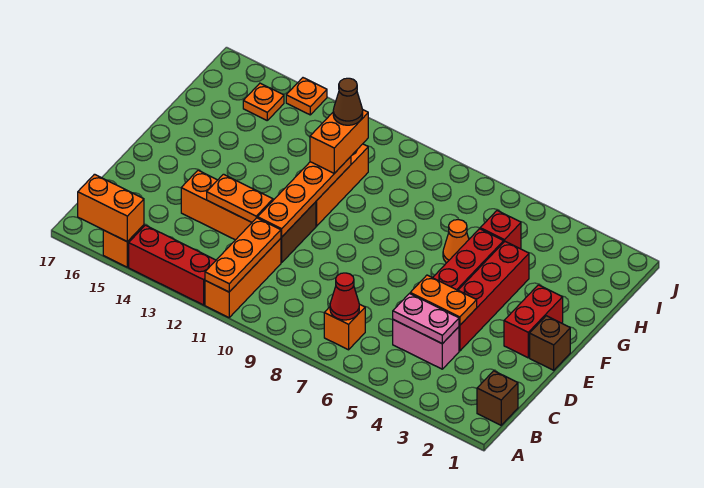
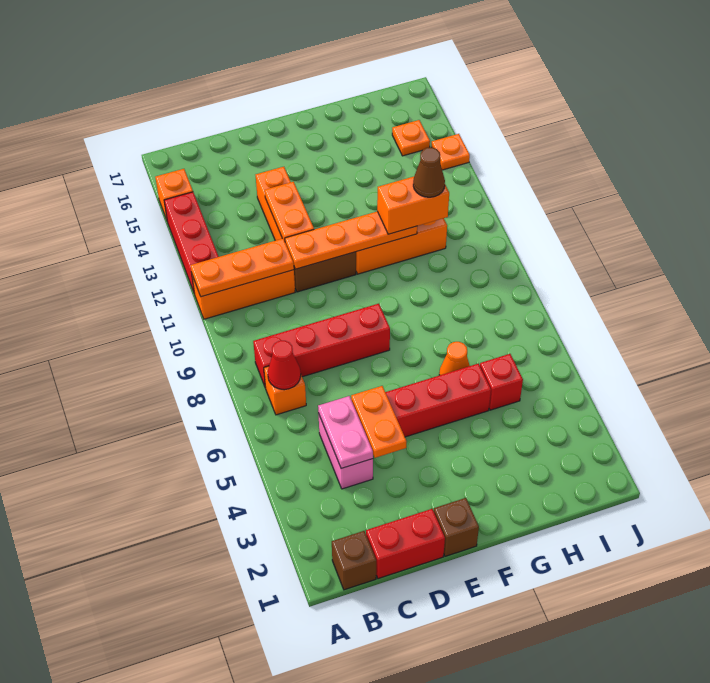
orange brick A15:A16 level 2 -> none
red brick D4:G4 level 1 -> red brick B8:E8 level 1
red brick E2:F2 level 1 -> red brick C1:D1 level 1

